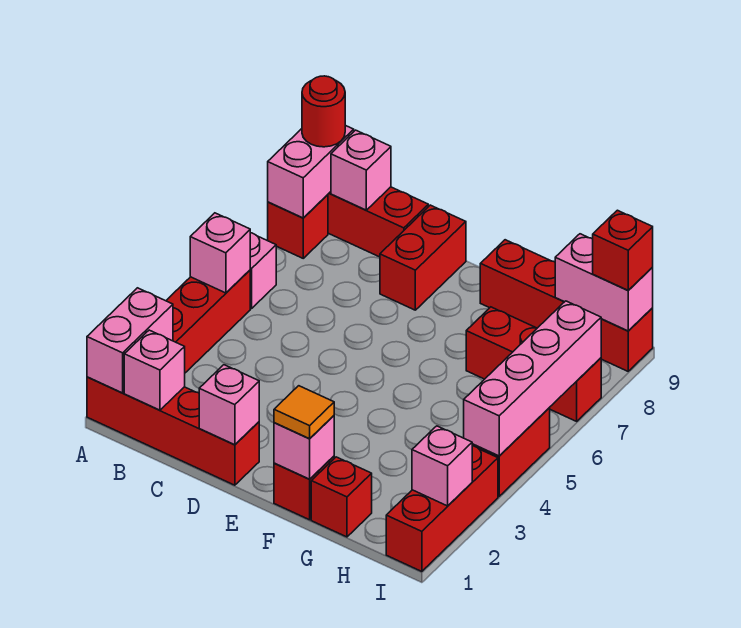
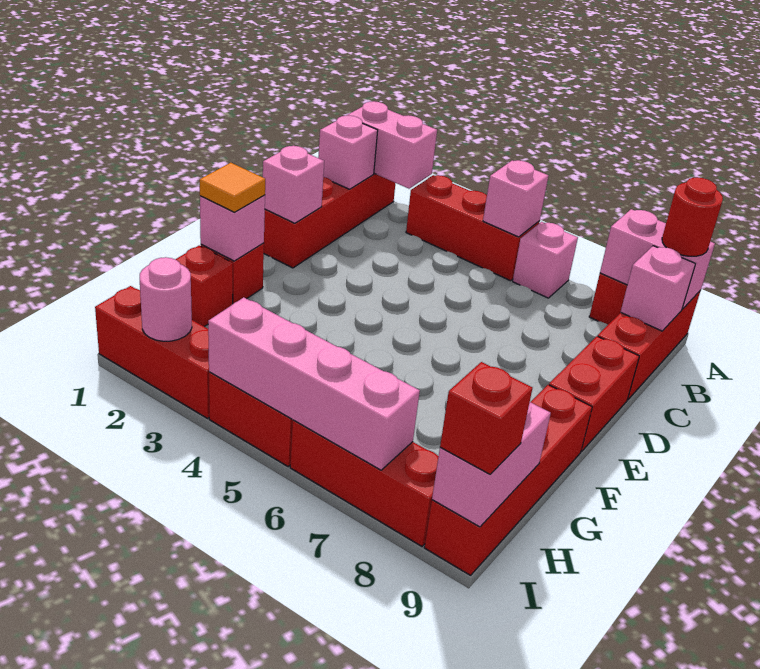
red brick D8:D9 level 1 -> red brick D9:E9 level 1
red brick G7:I7 level 1 -> red brick I6:I8 level 1
pink brick I2 level 2 -> pink round brick I2 level 2

